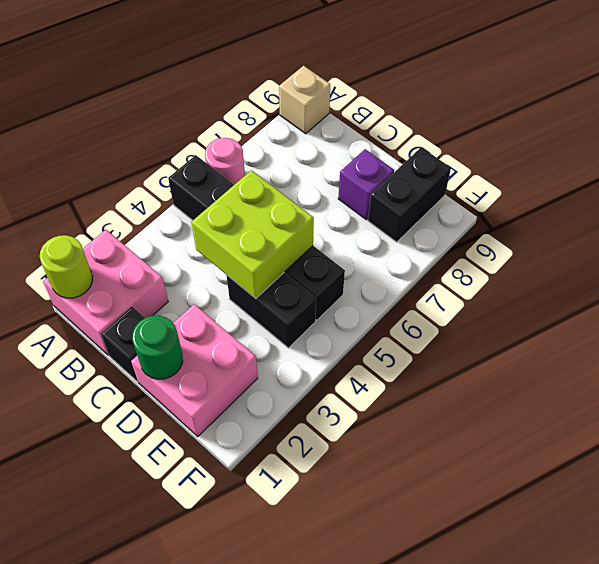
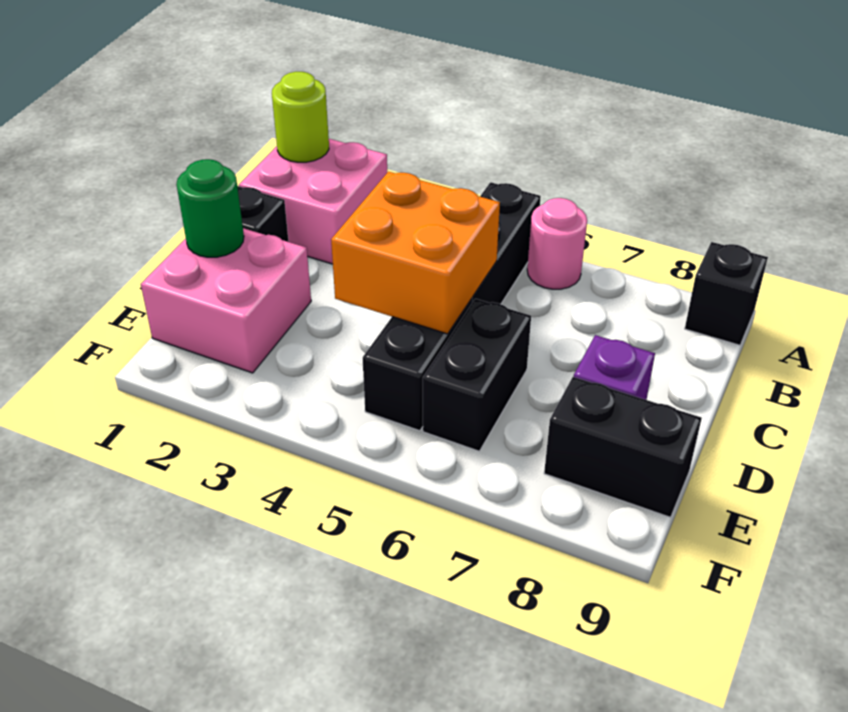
tan brick A9 level 1 -> black brick A9 level 1
lime brick C4:D5 level 2 -> orange brick C4:D5 level 2
black brick D4:E4 level 1 -> black brick D6:E6 level 1

